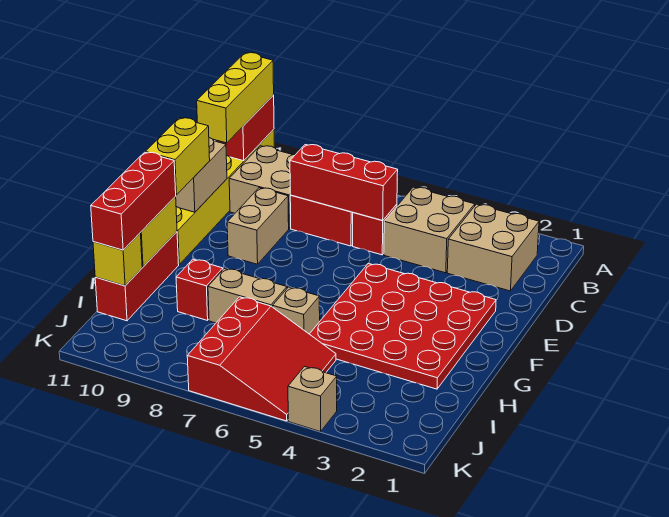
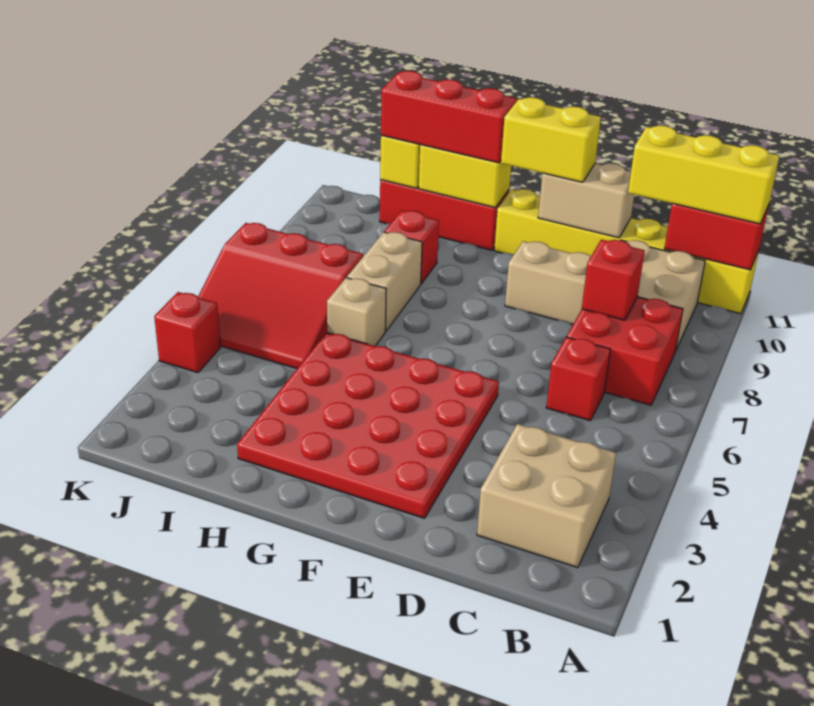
tan brick B4:C5 level 1 -> none
red brick C6:C8 level 2 -> red brick C8 level 2
tan brick K4 level 1 -> red brick K4 level 1

